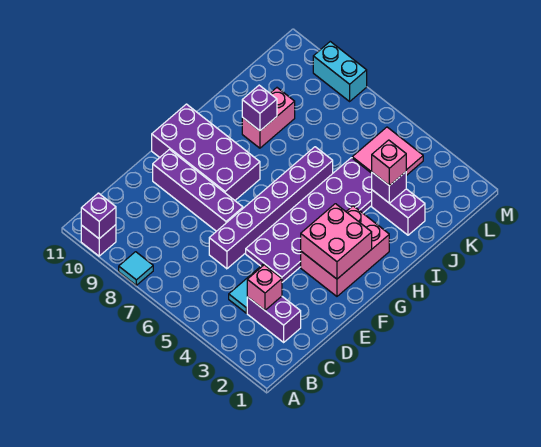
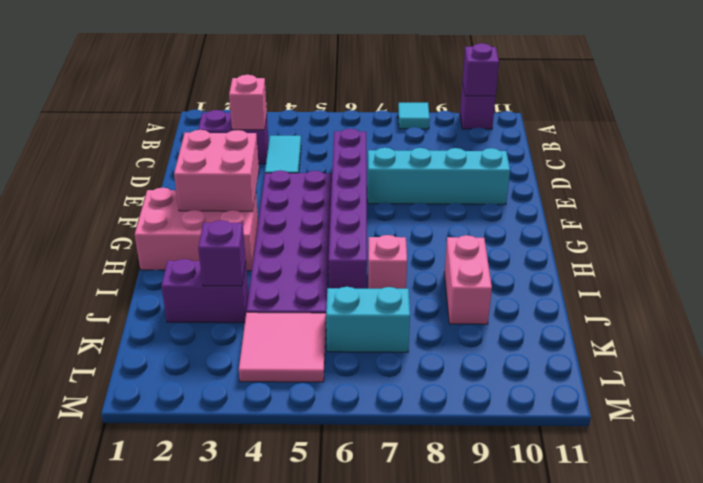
purple brick E7:E10 level 1 -> cyan brick E7:E10 level 1
pink brick F2:H3 level 1 -> pink brick G1:H3 level 1
purple brick F8:G11 level 1 -> none
purple brick I9 level 2 -> none
pink brick J3 level 3 -> pink brick I7 level 1
cyan brick M8:M9 level 1 -> cyan brick K6:K7 level 1

